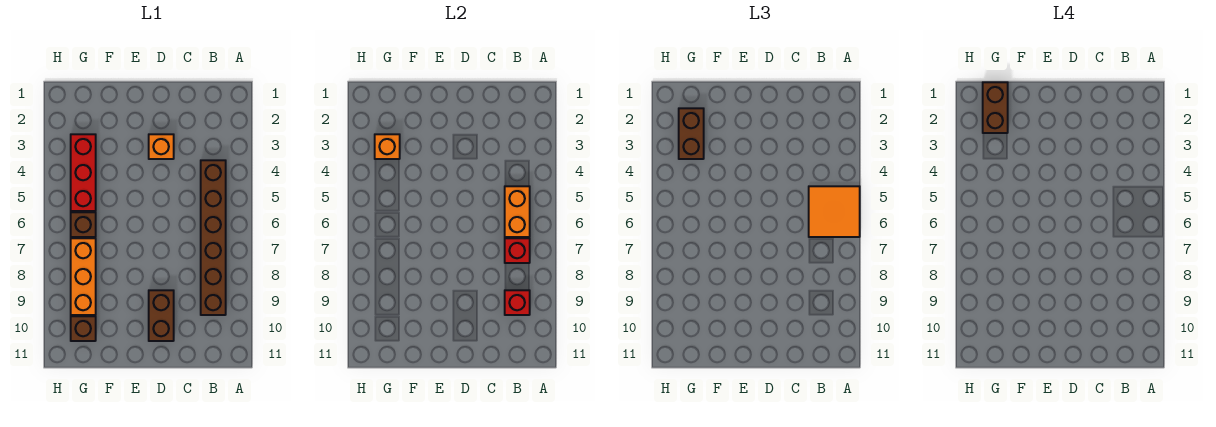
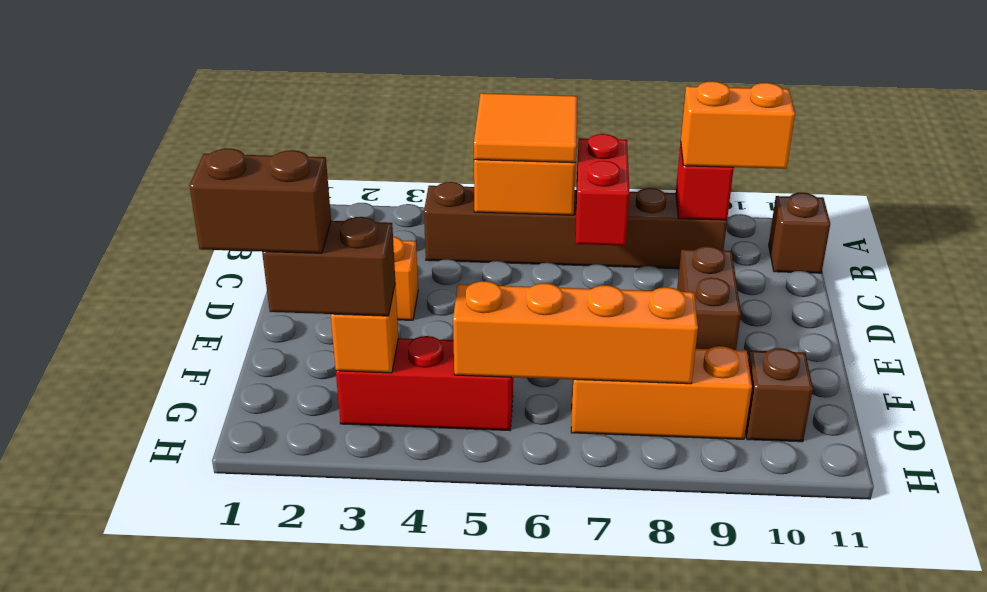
red brick B7 level 2 -> red brick B7:C7 level 2
none -> orange brick B9:B10 level 3
brown brick D9:D10 level 1 -> brown brick D9:E9 level 1
none -> orange brick G5:G8 level 2
brown brick G6 level 1 -> brown brick B11 level 1

